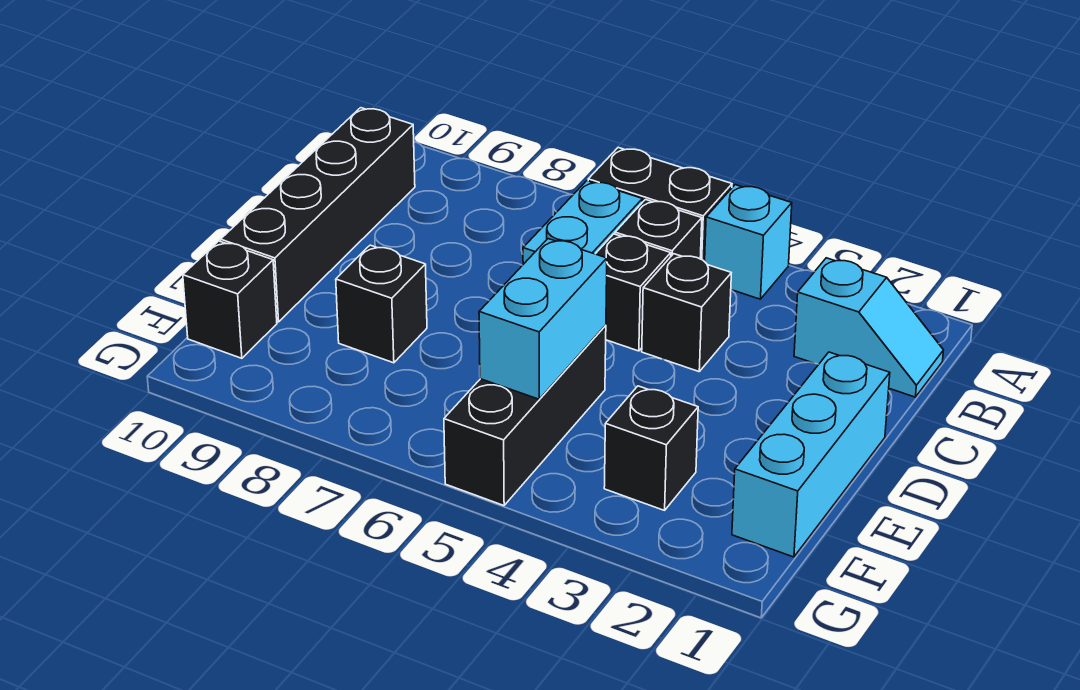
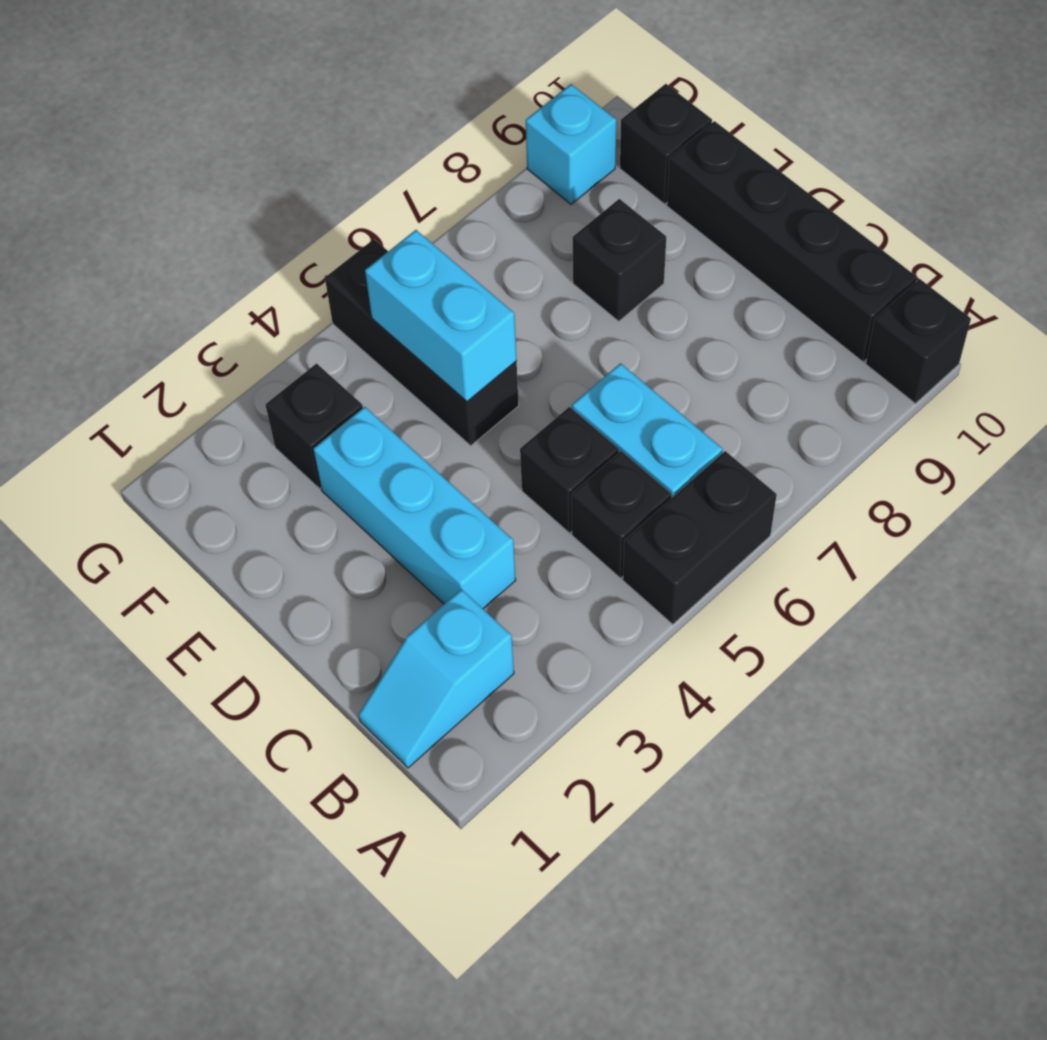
cyan brick A4 level 1 -> cyan brick G9 level 1
black brick C4 level 1 -> black brick A10 level 1
cyan brick D1:F1 level 1 -> cyan brick C3:E3 level 1

